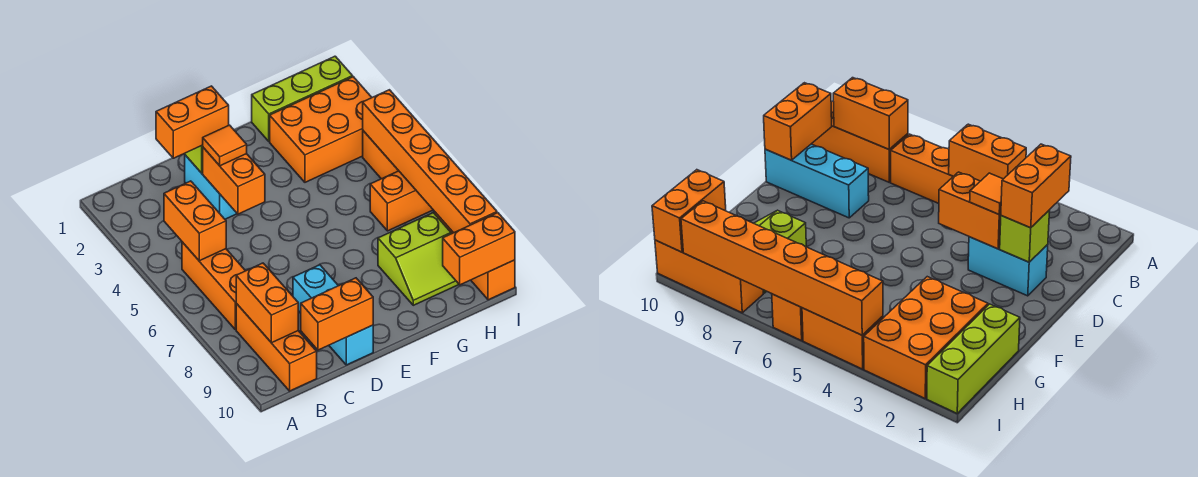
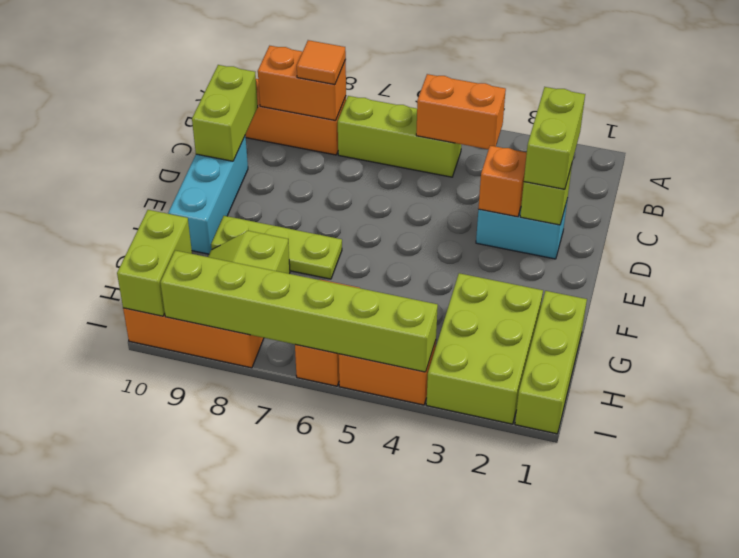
orange brick B5:B7 level 1 -> lime brick B5:B7 level 1
orange brick C2:D2 level 3 -> lime brick C2:D2 level 3
orange brick C10:D10 level 2 -> lime brick C10:D10 level 2
orange brick D3:D4 level 2 -> orange brick D3 level 2
orange tile D3 level 3 -> orange tile B8 level 3
cyan brick D8:D10 level 1 -> cyan brick D10:F10 level 1
none -> lime plate F7:F9 level 1
orange brick G2:I3 level 1 -> lime brick G2:I3 level 1
orange brick H10:I10 level 2 -> lime brick H10:I10 level 2
orange brick I4:I9 level 2 -> lime brick I4:I9 level 2

